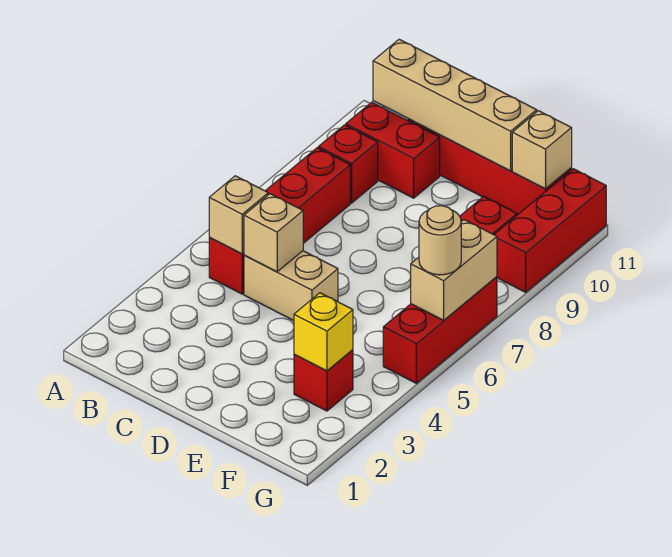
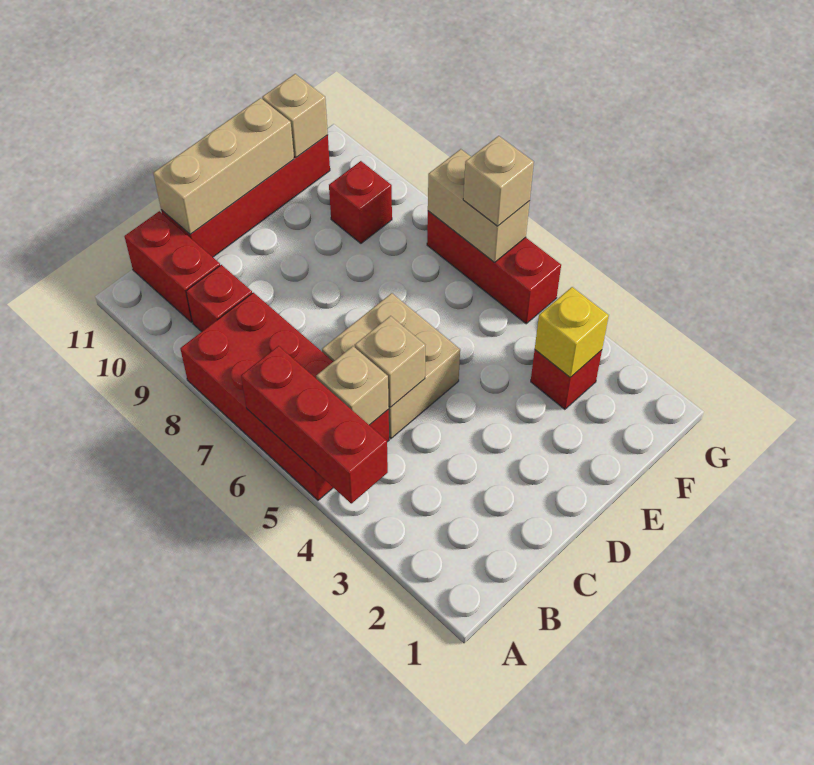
red brick B5:B8 level 1 -> red brick A5:B8 level 1
red brick B10:C10 level 1 -> red brick B10:B11 level 1
tan brick B11:E11 level 2 -> tan brick C11:E11 level 2
tan brick C5:D5 level 1 -> tan brick C5:D6 level 1
tan round brick G6 level 3 -> tan brick G6 level 3
red brick G9:G11 level 1 -> red brick A4:A6 level 2

